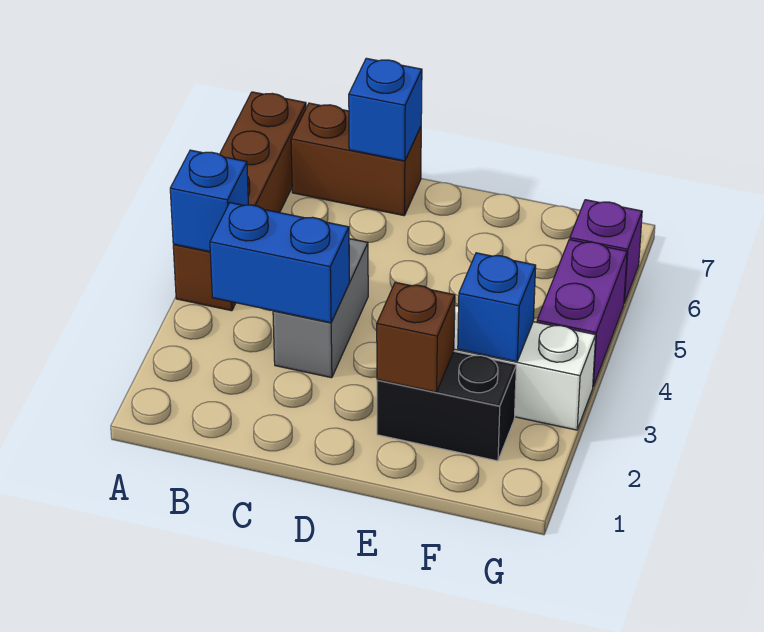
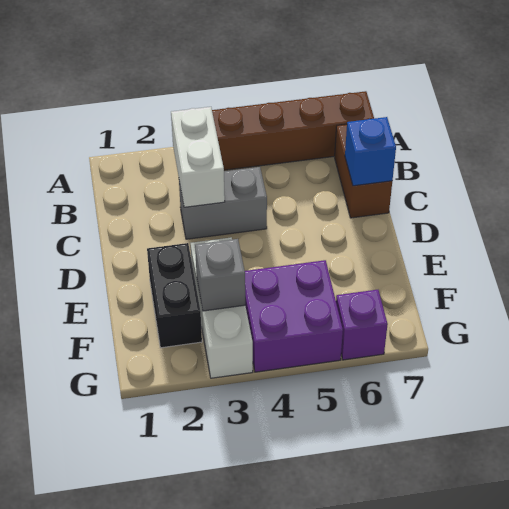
blue brick A4 level 2 -> none
blue brick B3:C3 level 2 -> white brick B3:C3 level 2
brown brick E2 level 2 -> none
blue brick F3 level 2 -> grey brick F3 level 2
purple brick G4:G5 level 1 -> purple brick F4:G5 level 1

